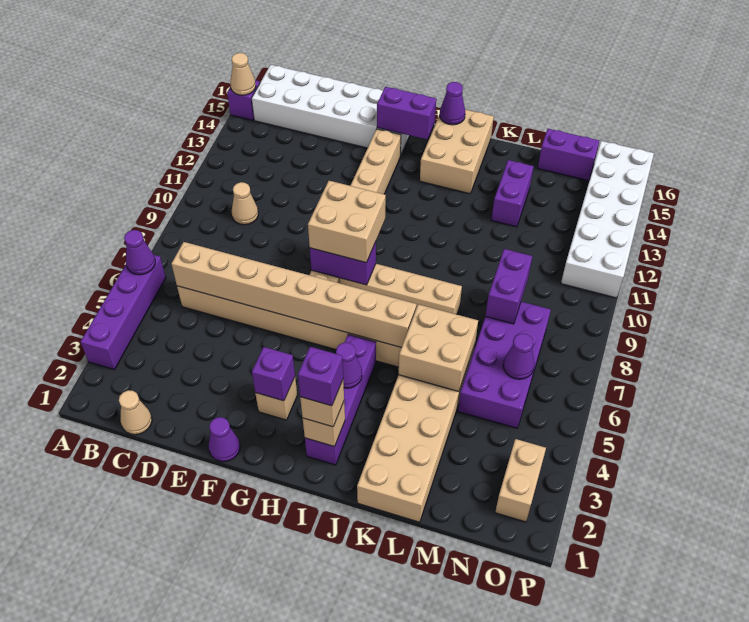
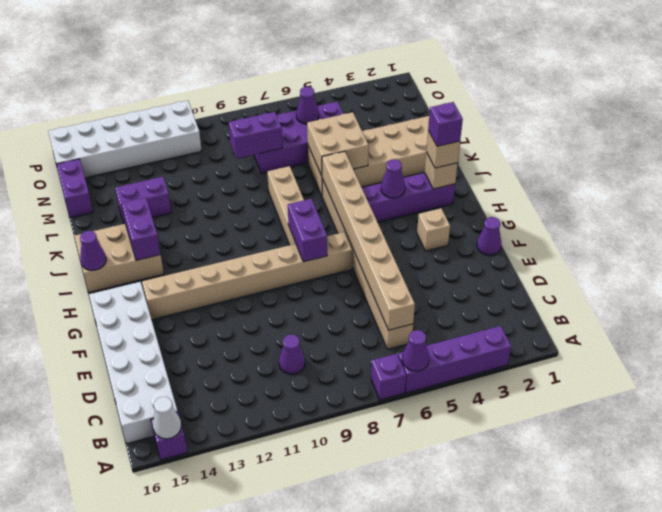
tan cone A15 level 2 -> white cone A15 level 2
tan cone C1 level 1 -> none
tan cone C10 level 1 -> purple cone C10 level 1
purple brick G3 level 2 -> purple brick A7 level 1
tan brick G8:H9 level 3 -> none
purple brick G15:H15 level 2 -> purple brick I14:J14 level 2
tan brick O2:O3 level 1 -> none

